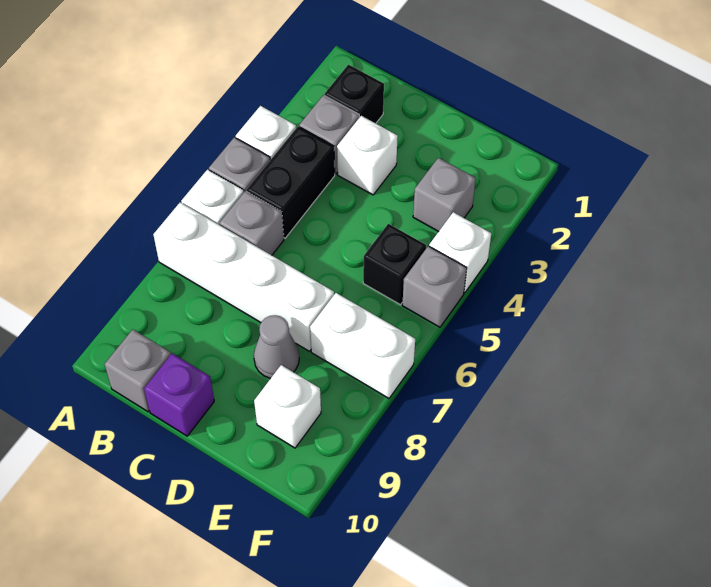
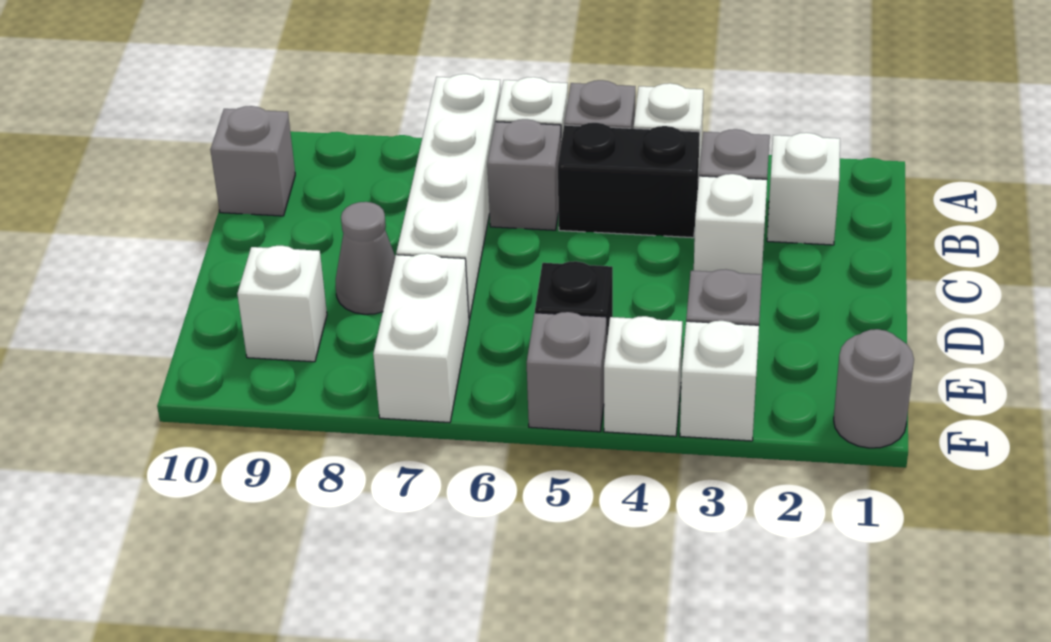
black brick B2 level 1 -> white brick B2 level 1
purple brick C10 level 1 -> none
none -> grey round brick F1 level 1
none -> white brick F3 level 1

